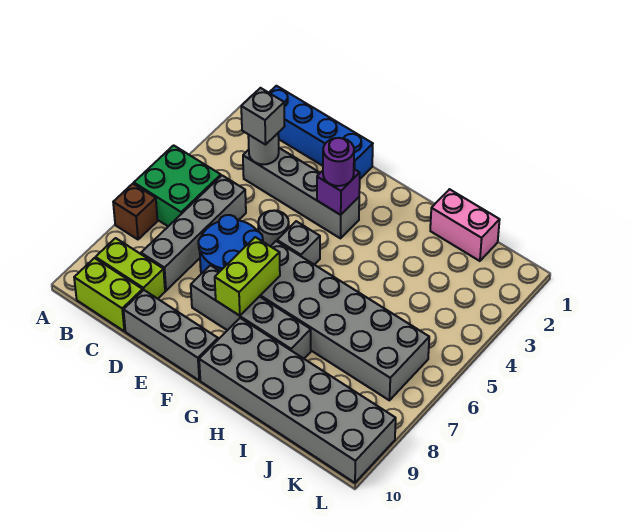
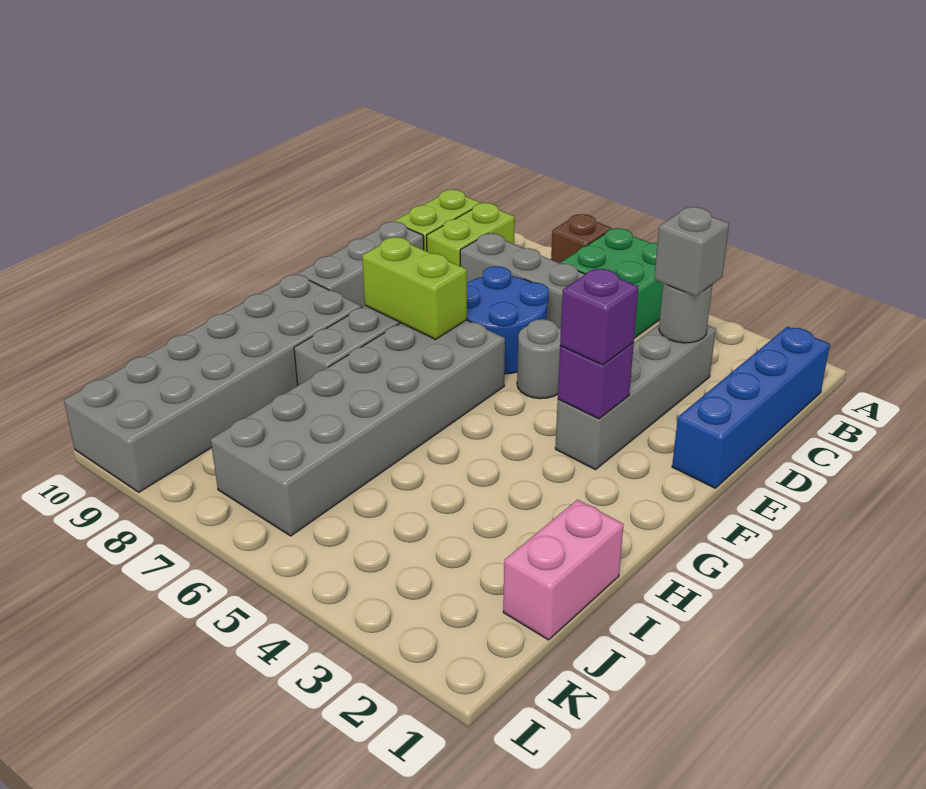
purple round brick F3 level 3 -> purple brick F3 level 3
grey brick F5 level 1 -> none

